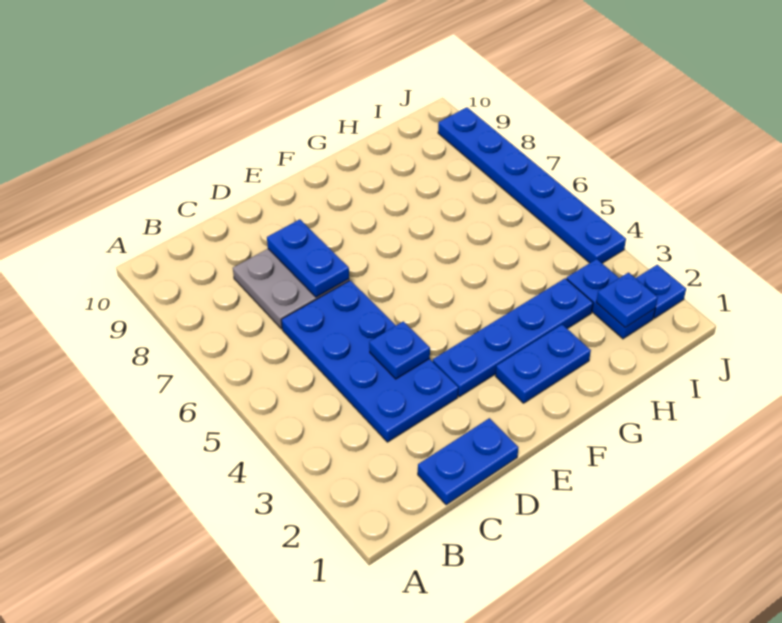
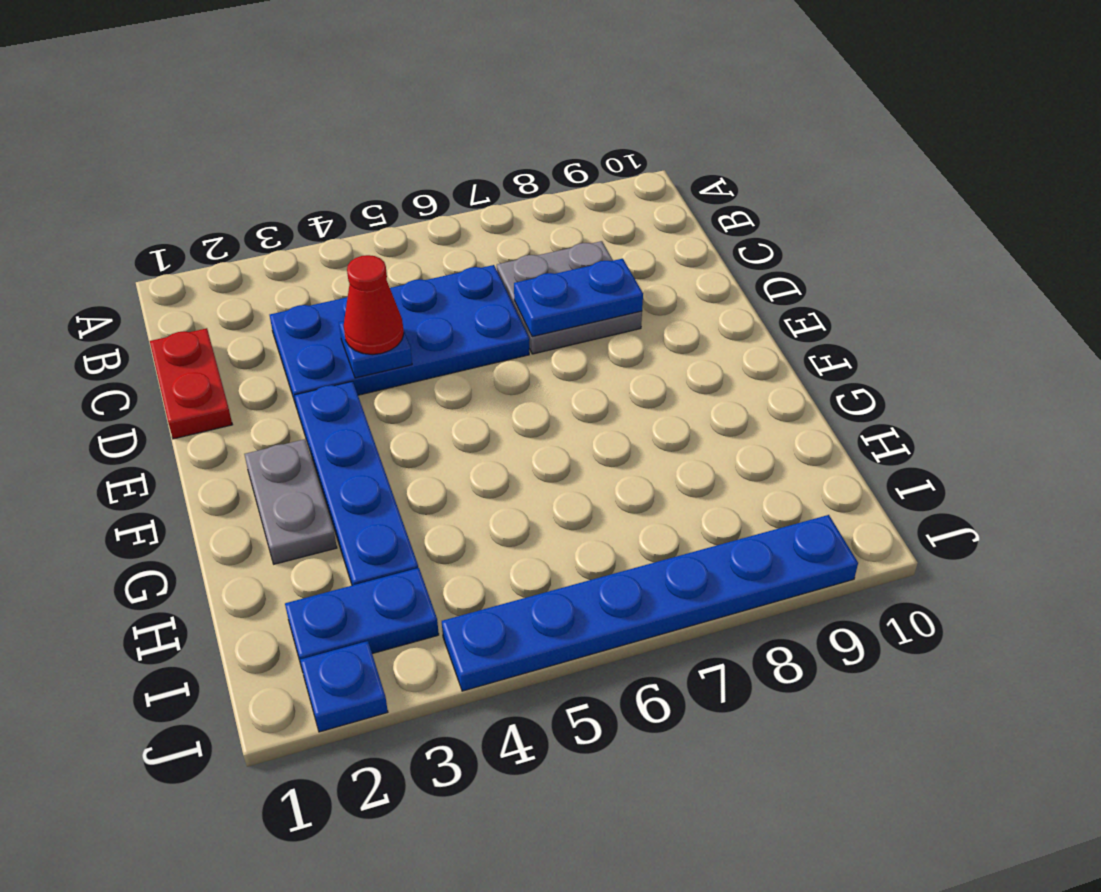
blue plate C1:D1 level 1 -> red plate C1:D1 level 1
none -> red cone D4 level 3
blue plate F2:G2 level 1 -> grey plate F2:G2 level 1
blue plate I2 level 2 -> none

